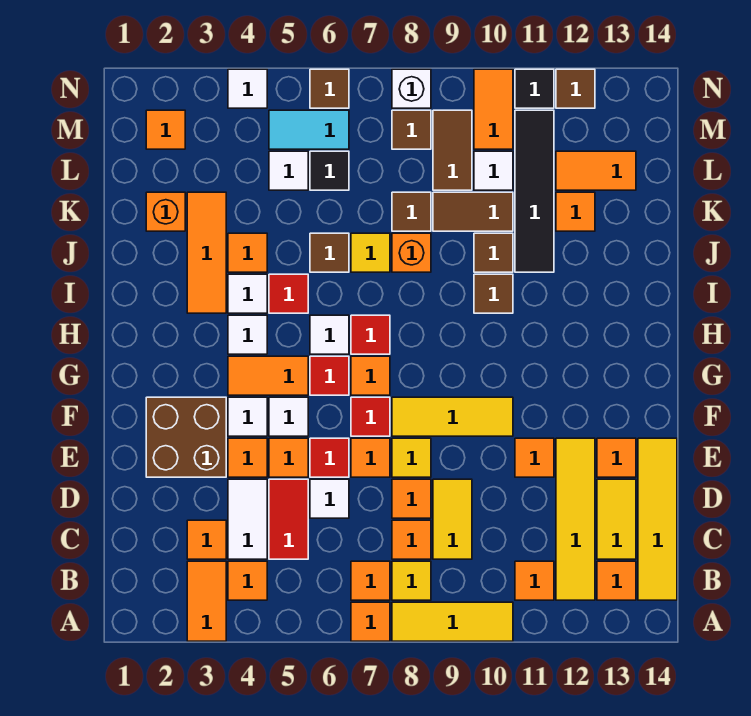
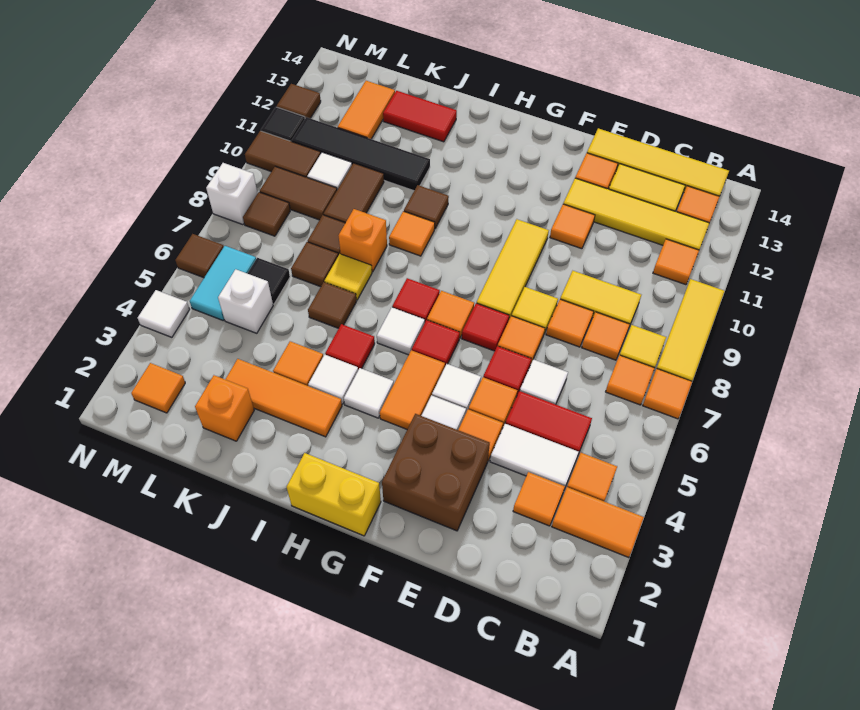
none -> yellow brick G1:H1 level 1
brown tile J10 level 1 -> brown tile K7 level 1
none -> red tile J13:K13 level 1
orange tile K12 level 1 -> orange tile I9 level 1
white tile L5 level 1 -> white brick L5 level 1
orange tile M10:N10 level 1 -> brown tile M10:N10 level 1

